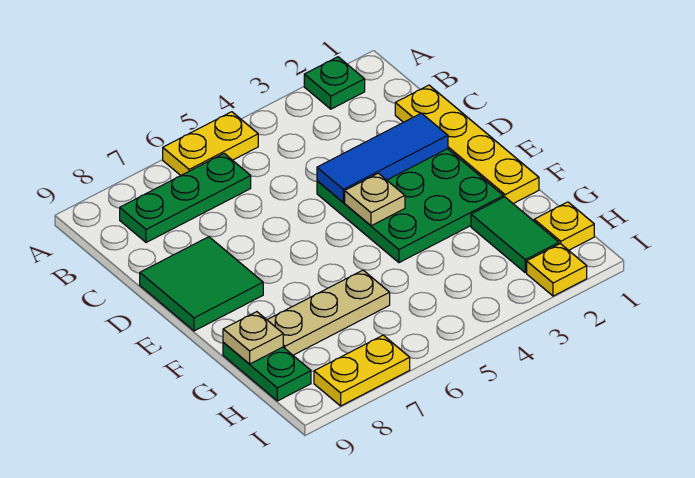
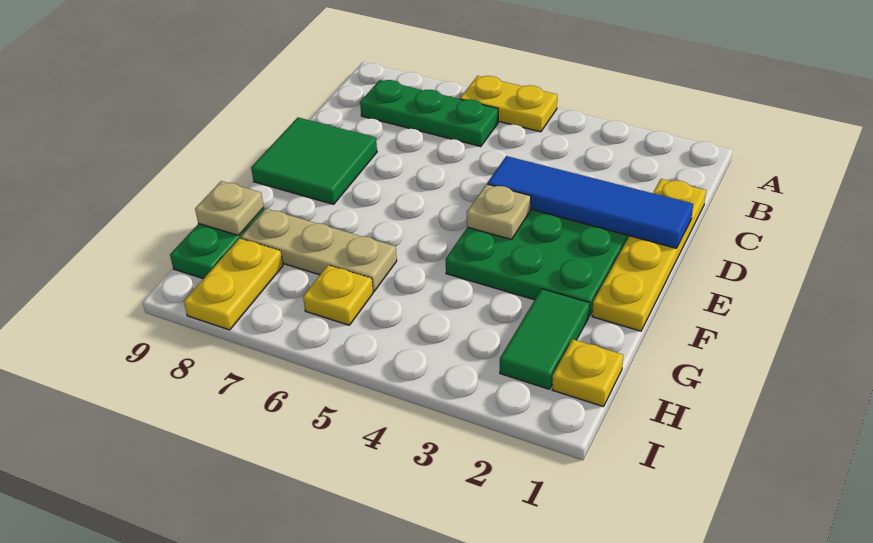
green plate A2 level 1 -> none
blue tile D2:D4 level 2 -> blue tile D1:D4 level 2
yellow plate I2 level 1 -> yellow plate H6 level 1
yellow plate I7:I8 level 1 -> yellow plate H8:I8 level 1

